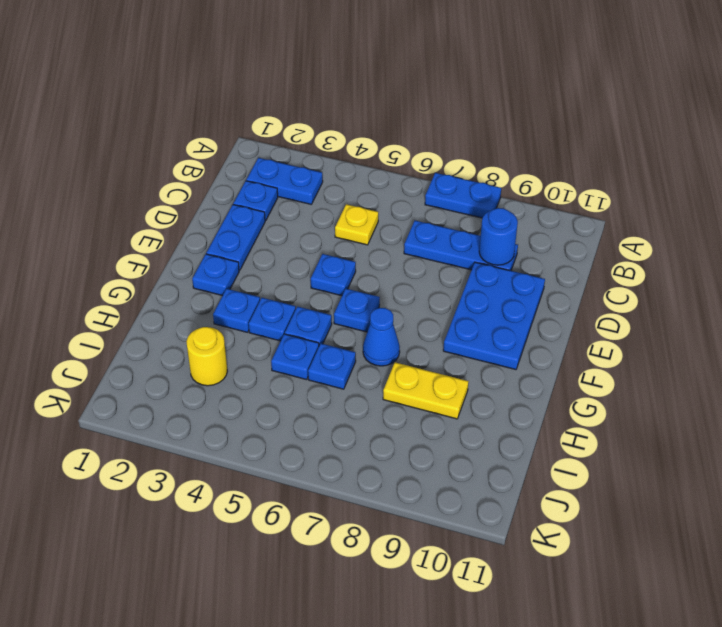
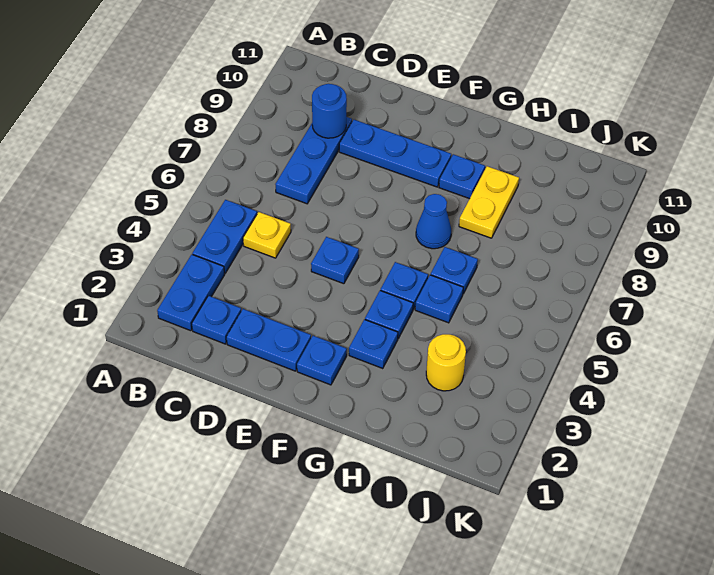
blue plate A7:A8 level 1 -> blue plate B4:B5 level 1
blue plate D9:F10 level 1 -> blue plate D9:F9 level 1
blue plate F6 level 1 -> blue plate G9 level 1

